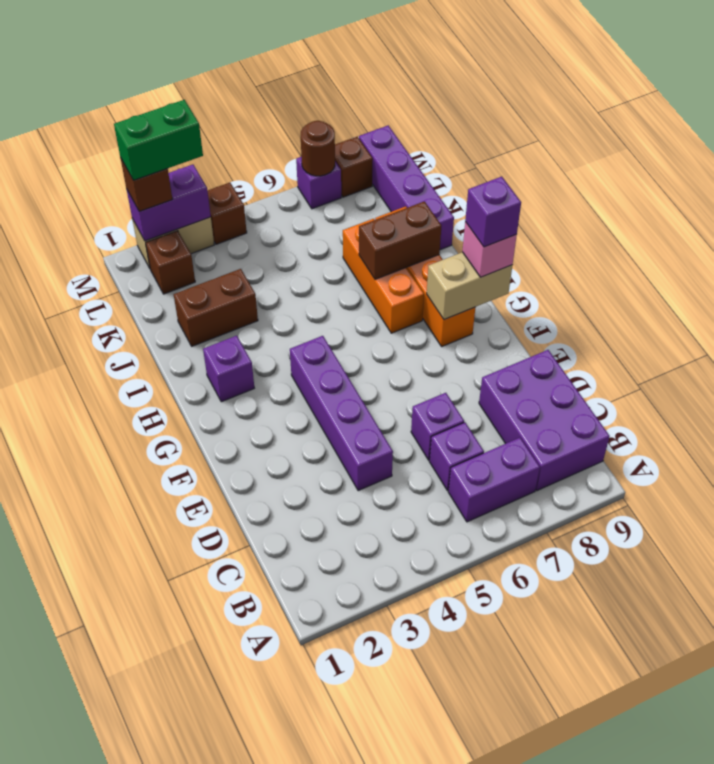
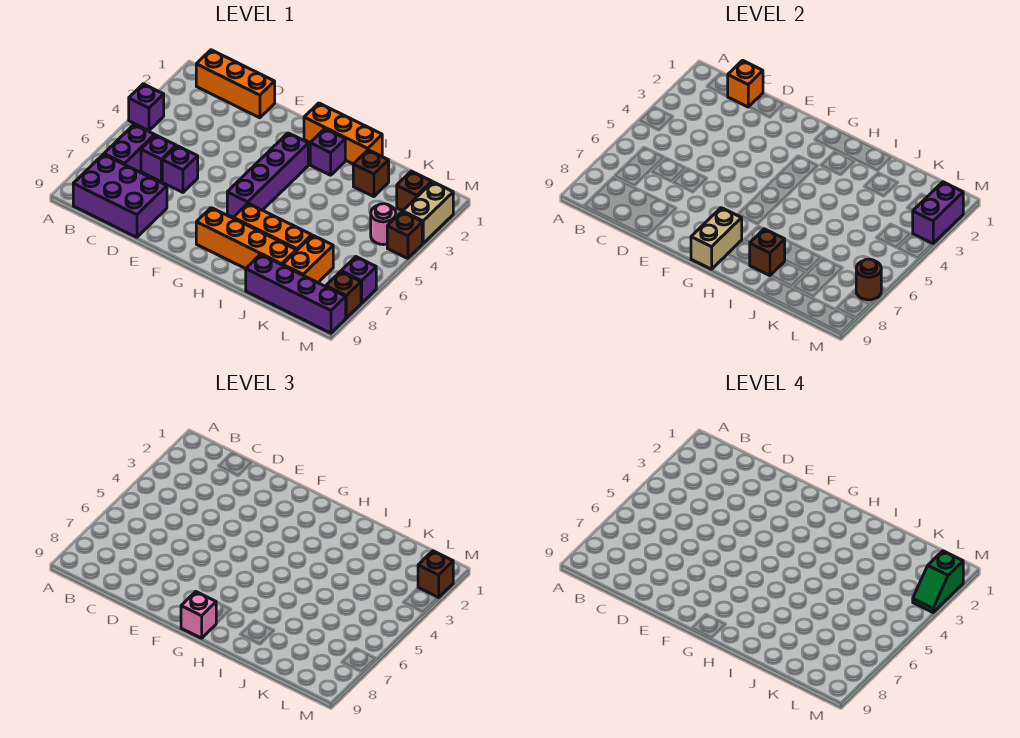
none -> orange brick B1:D1 level 1
none -> orange brick C1 level 2
purple brick D4:G4 level 1 -> purple brick G3:G6 level 1
none -> orange brick G1:I1 level 1
purple brick G9 level 4 -> purple brick A4 level 1
brown brick I7:I8 level 2 -> brown brick I8 level 2
brown brick J2:J3 level 1 -> brown brick J2 level 1
none -> orange brick K7:K8 level 1
none -> pink round brick L4 level 1
green brick M2:M3 level 4 -> green slope M2:M3 level 4 top 2

